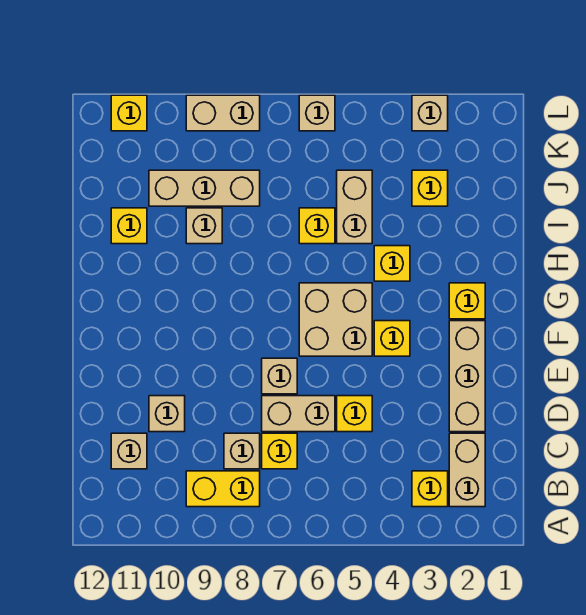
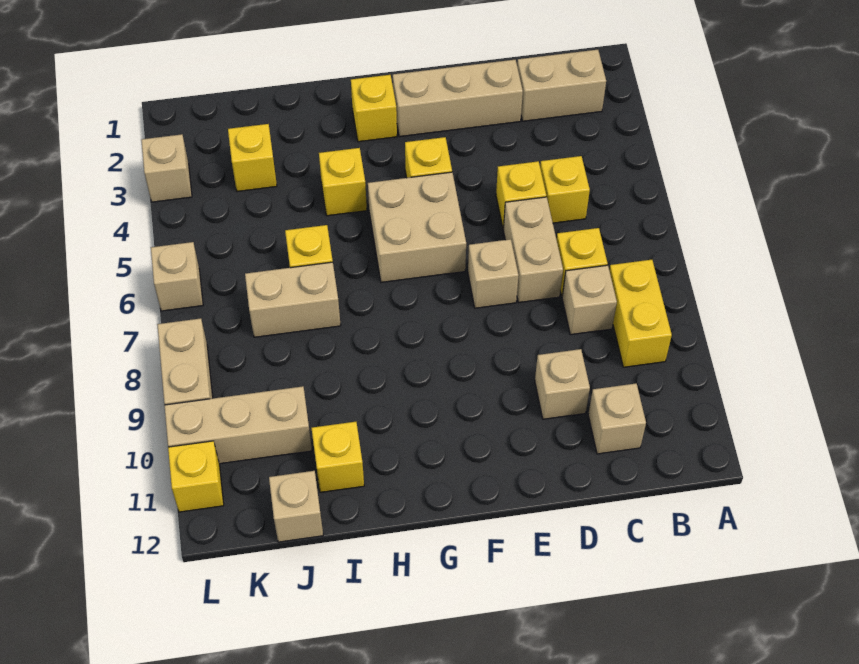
yellow brick B3 level 1 -> yellow brick C5 level 1
tan brick I5:J5 level 1 -> tan brick I7:J7 level 1
tan brick I9 level 1 -> tan brick J12 level 1
tan brick J8:J10 level 1 -> tan brick J10:L10 level 1

